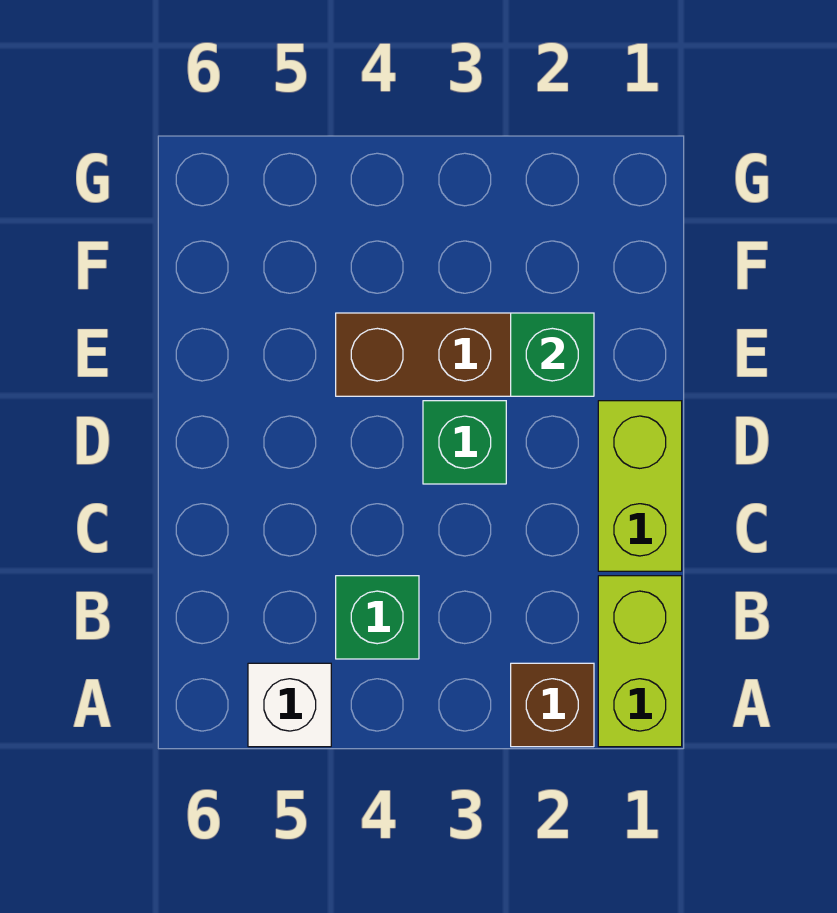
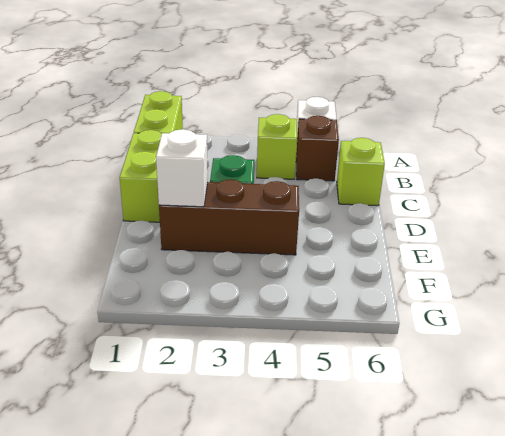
brown brick A2 level 1 -> brown brick B5 level 1
green brick B4 level 1 -> lime brick B4 level 1
none -> lime brick C6 level 1
green brick E2 level 2 -> white brick E2 level 2

